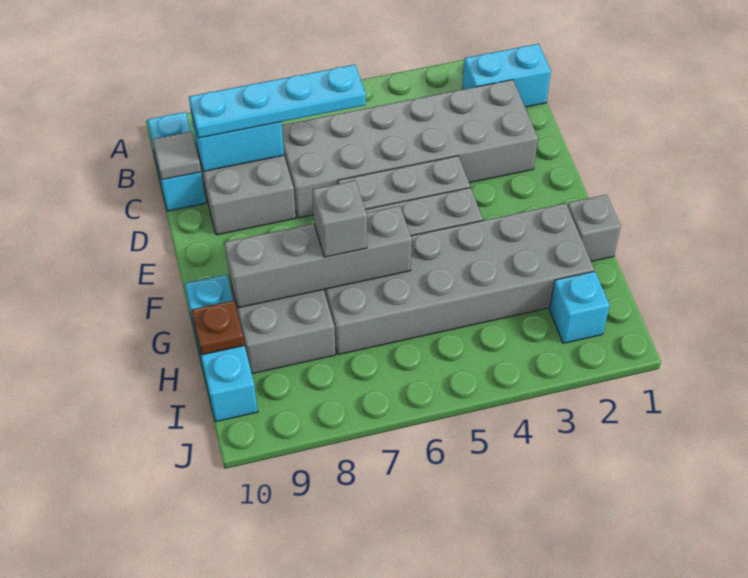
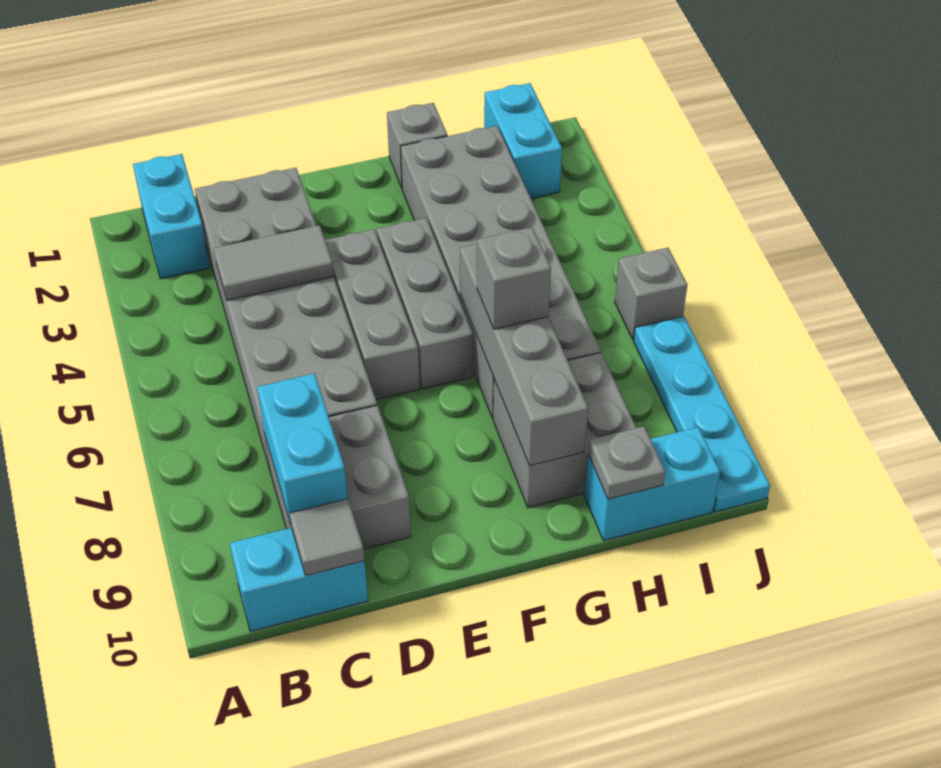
none -> grey tile C4:D4 level 2
cyan plate C6:C9 level 3 -> cyan plate J7:J10 level 1
cyan brick G10:I10 level 1 -> cyan brick H10:I10 level 1
brown plate H10 level 2 -> grey plate H10 level 2
cyan brick I2 level 1 -> cyan brick I1:I2 level 1
none -> grey brick J6 level 1

